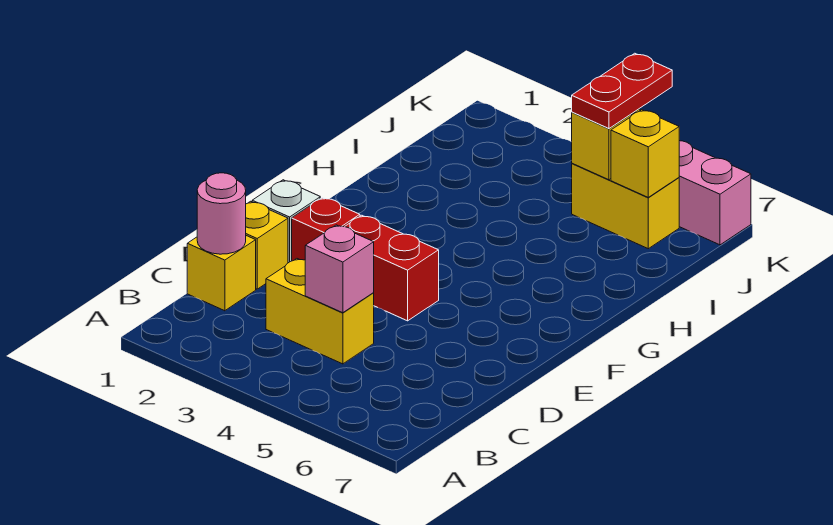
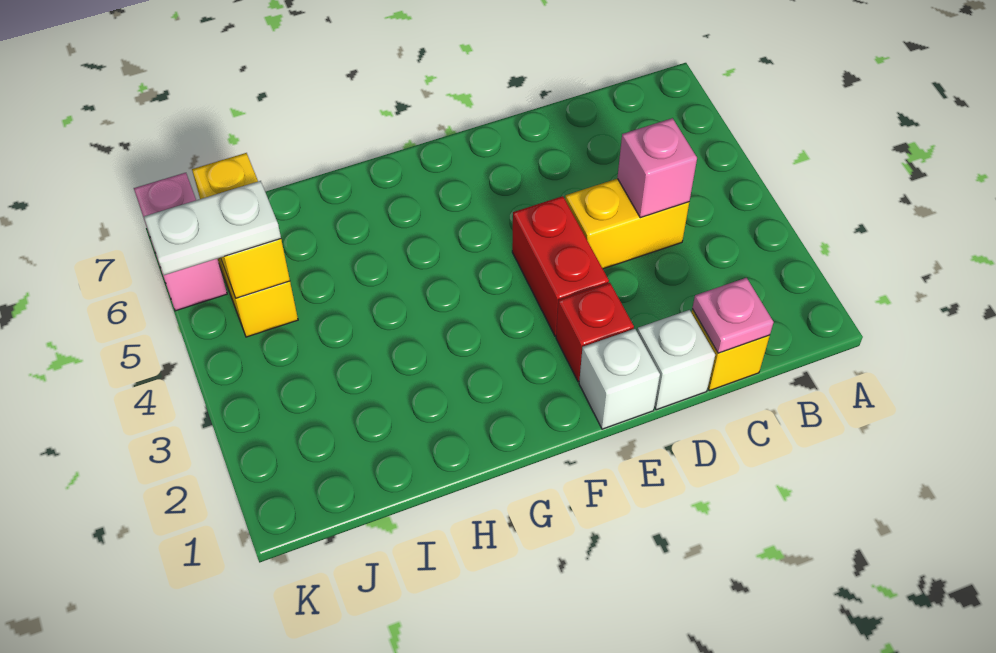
pink round brick C1 level 2 -> pink plate C1 level 2
yellow brick C3:C4 level 1 -> yellow brick C4:D4 level 1
yellow brick D1 level 1 -> white brick D1 level 1
red plate J5:K5 level 3 -> white plate J5:K5 level 3

